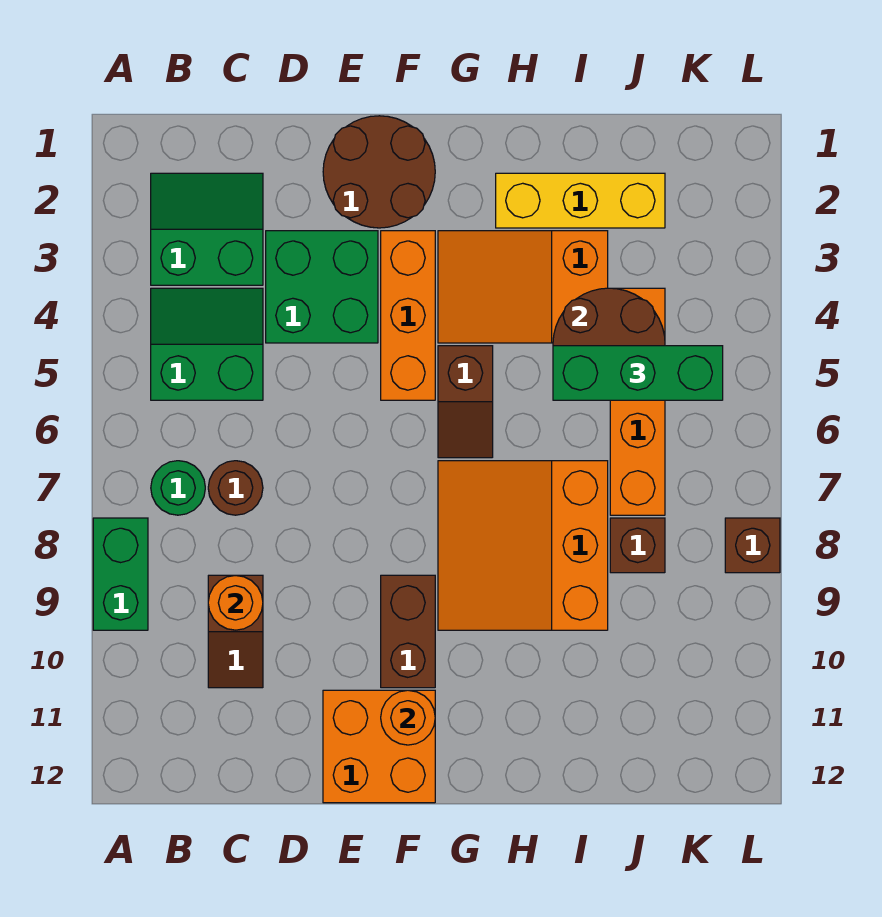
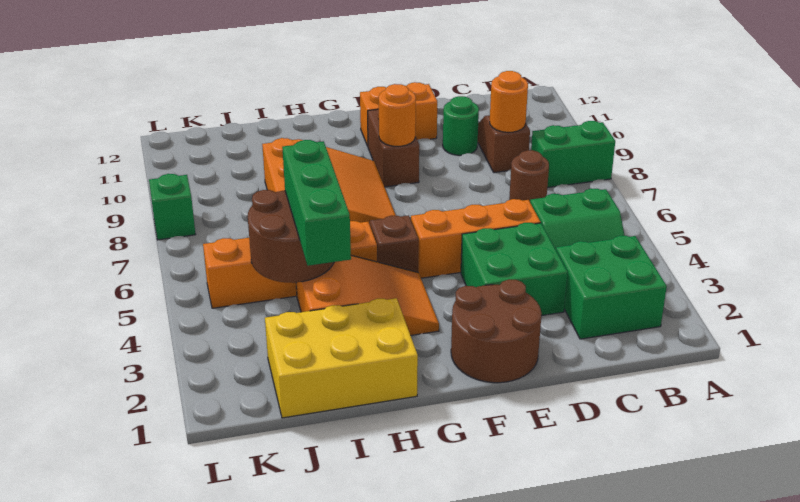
green brick A8:A9 level 1 -> green brick A8:B8 level 1
green slope B2:C3 level 1 top 3 -> green brick B2:C3 level 1
green round brick B7 level 1 -> green round brick D10 level 1
orange brick E11:F12 level 1 -> orange brick E11:F11 level 1
orange brick F3:F5 level 1 -> orange brick D5:F5 level 1
orange round brick F11 level 2 -> orange round brick F9 level 2
yellow brick H2:J2 level 1 -> yellow brick H1:J2 level 1
green brick I5:K5 level 3 -> green brick I3:I5 level 3
orange brick J4:J7 level 1 -> orange brick H5:K5 level 1
brown brick J8 level 1 -> none
brown brick L8 level 1 -> green brick L8 level 1

